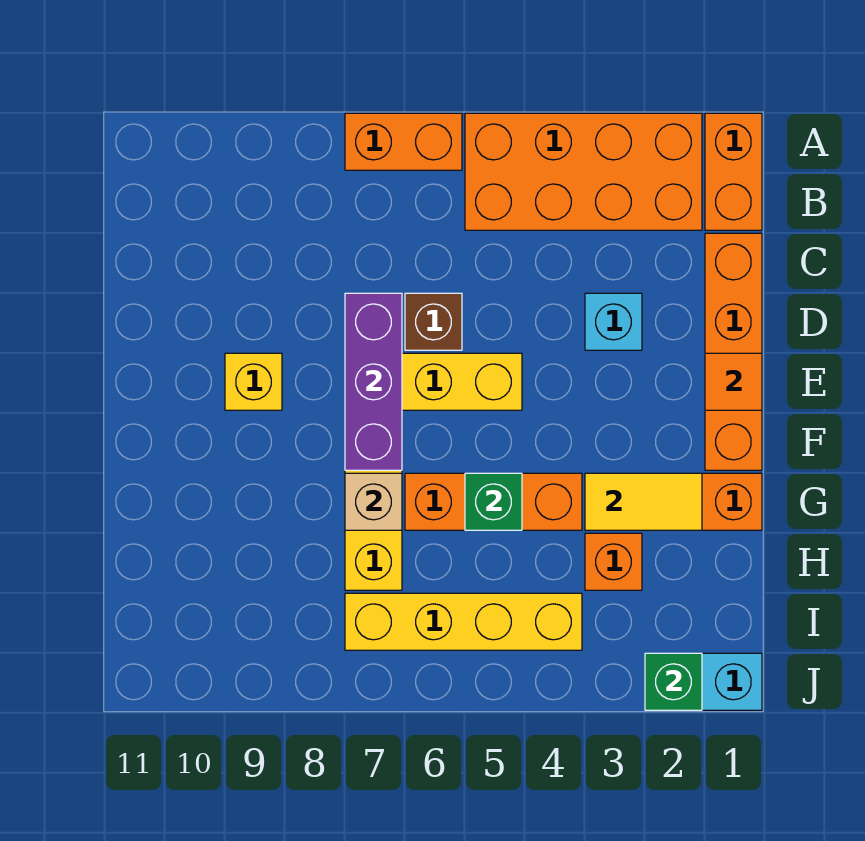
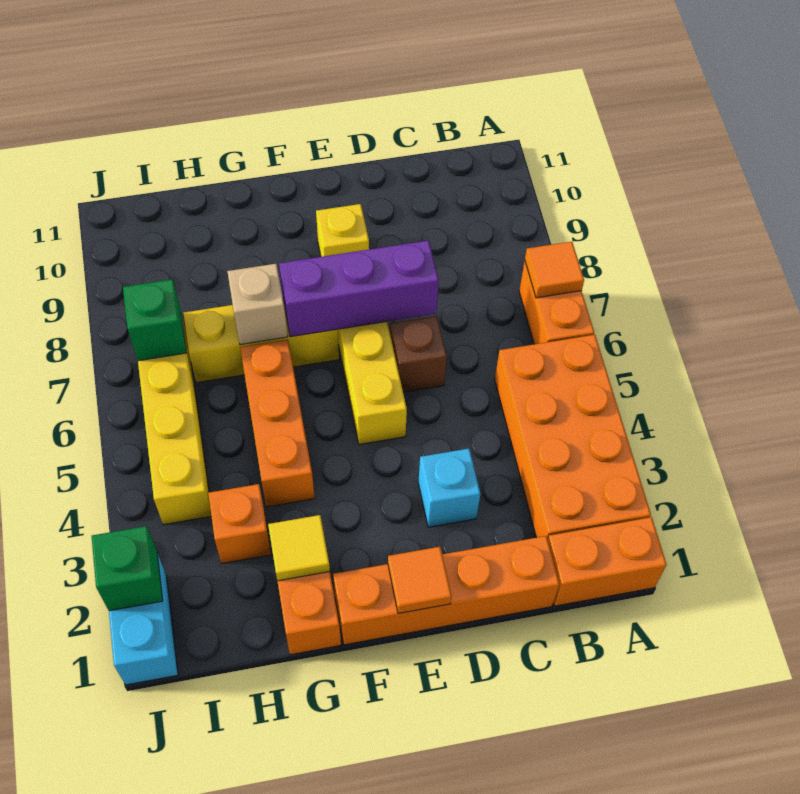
none -> orange tile A7 level 2
yellow tile G2:G3 level 2 -> yellow tile G2 level 2
green brick G5 level 2 -> green brick I7 level 2

